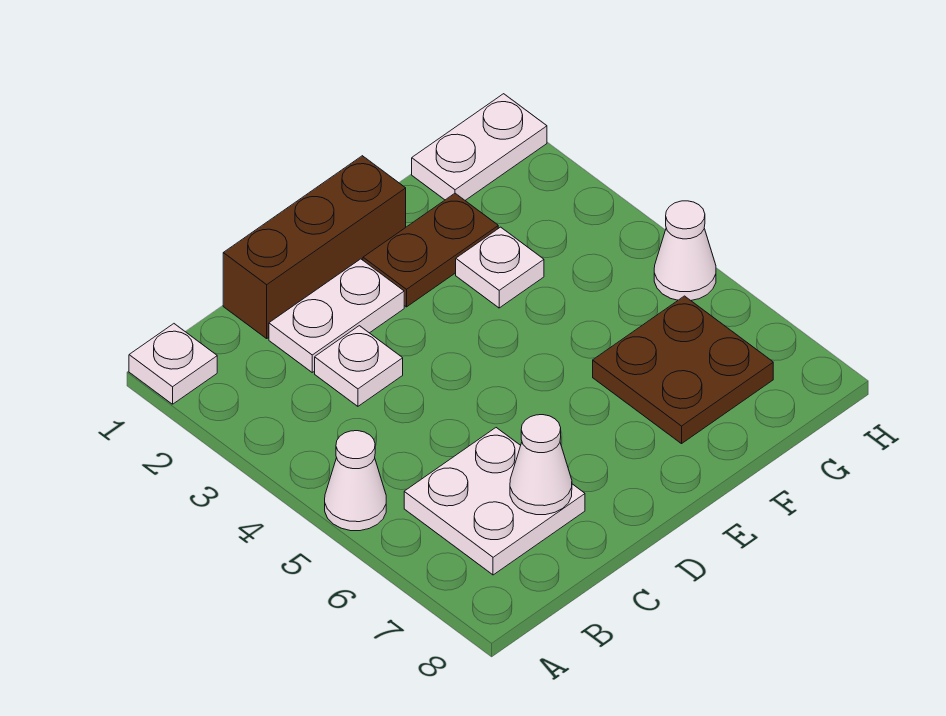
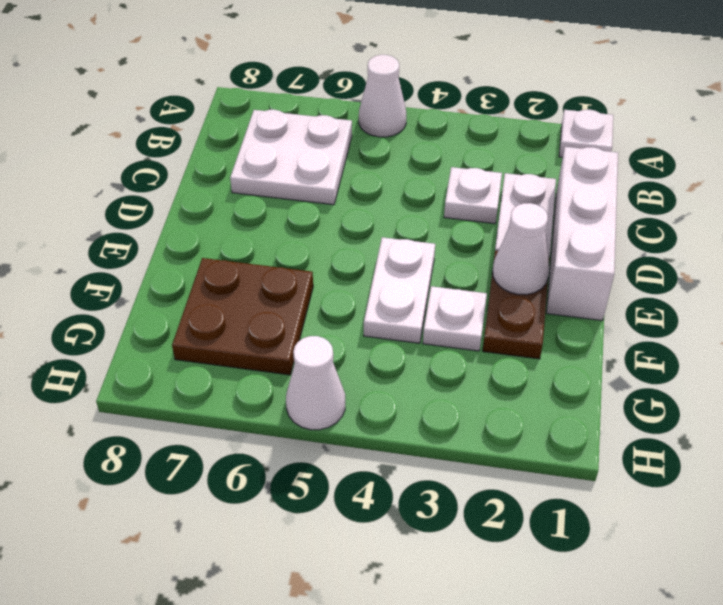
brown brick C1:E1 level 1 -> white brick C1:E1 level 1
white cone C7 level 2 -> white cone E2 level 2
white plate G1:H1 level 1 -> white plate E4:F4 level 1

